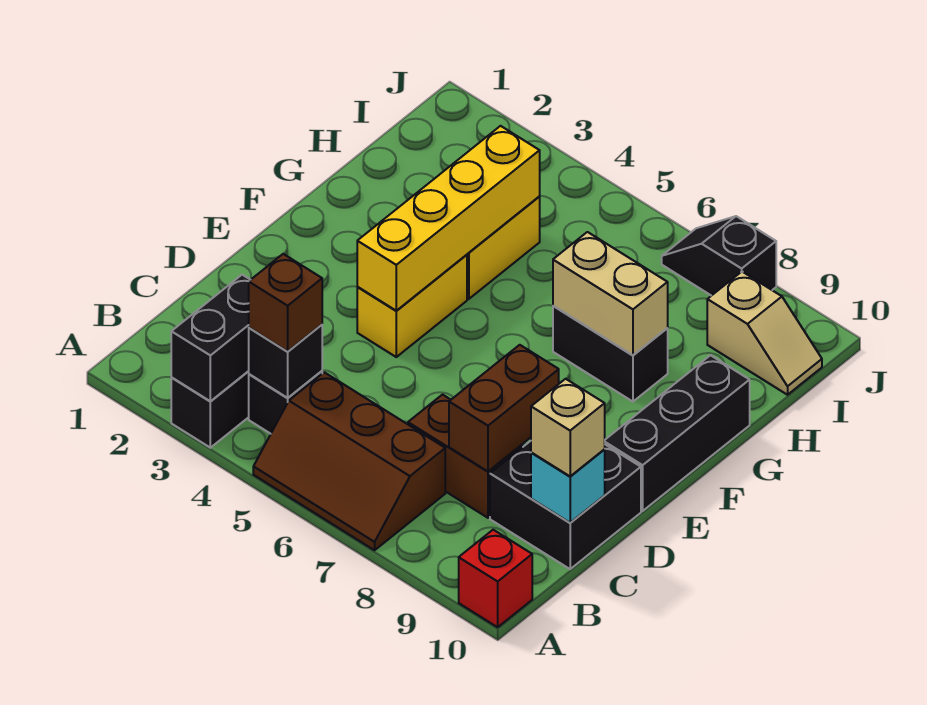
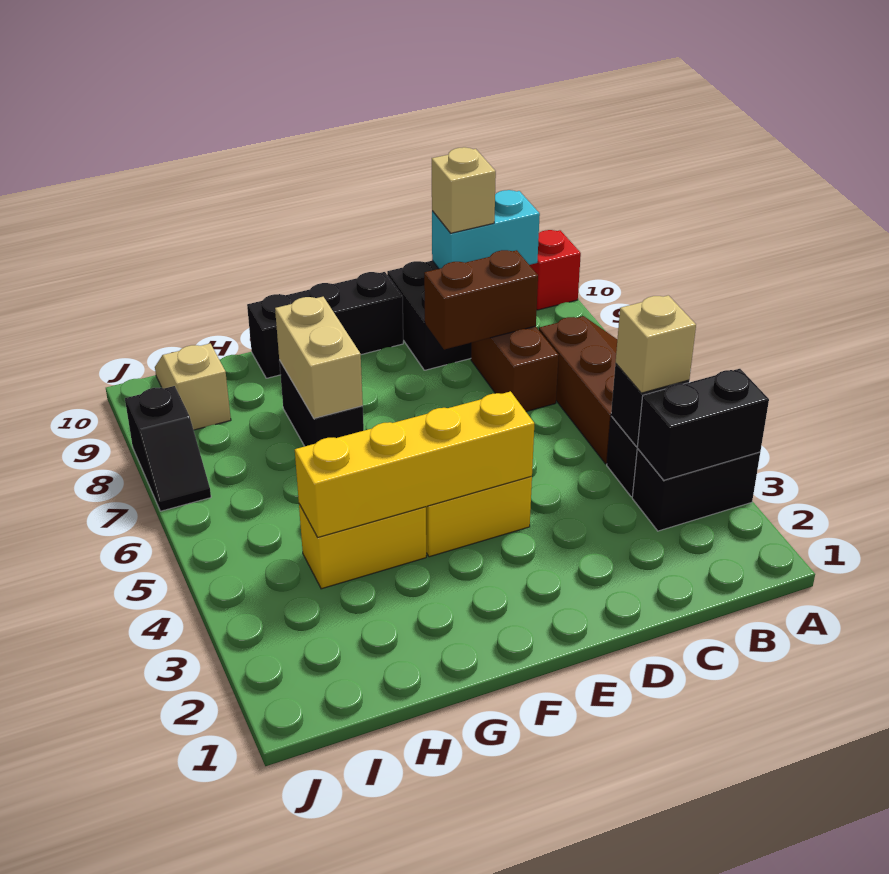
brown brick B4 level 3 -> tan brick B4 level 3
cyan brick C10 level 2 -> cyan brick B10:C10 level 2

